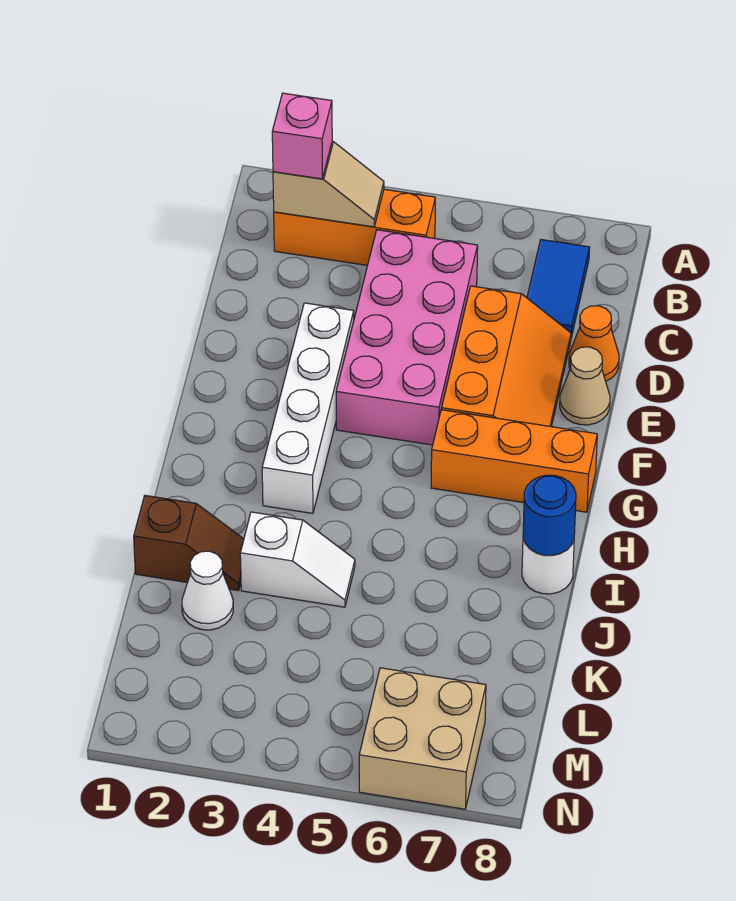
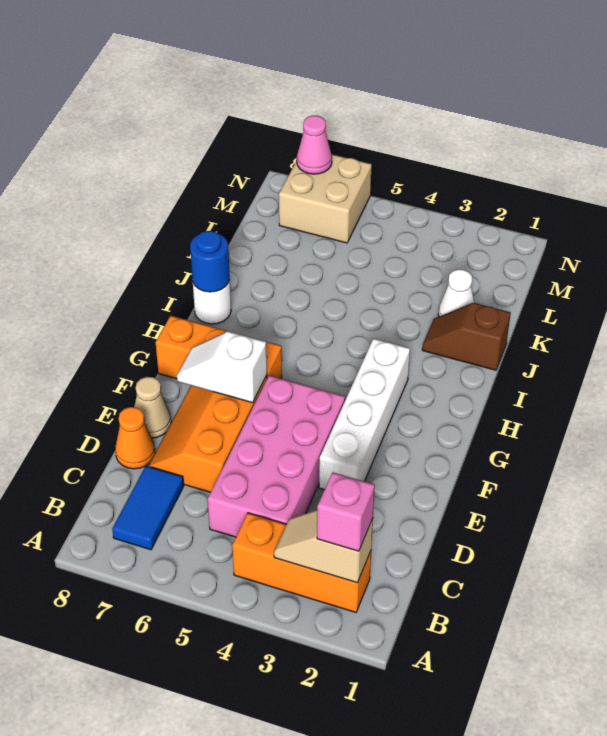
white slope J3:J4 level 1 top 3 -> white slope F6:F7 level 2 top 6
none -> pink cone N7 level 2

